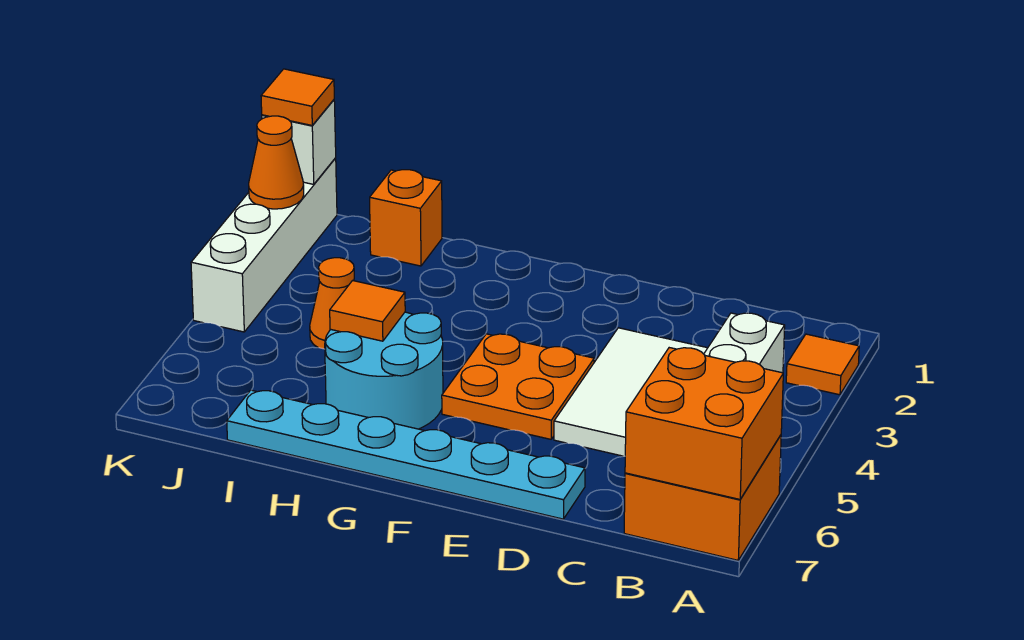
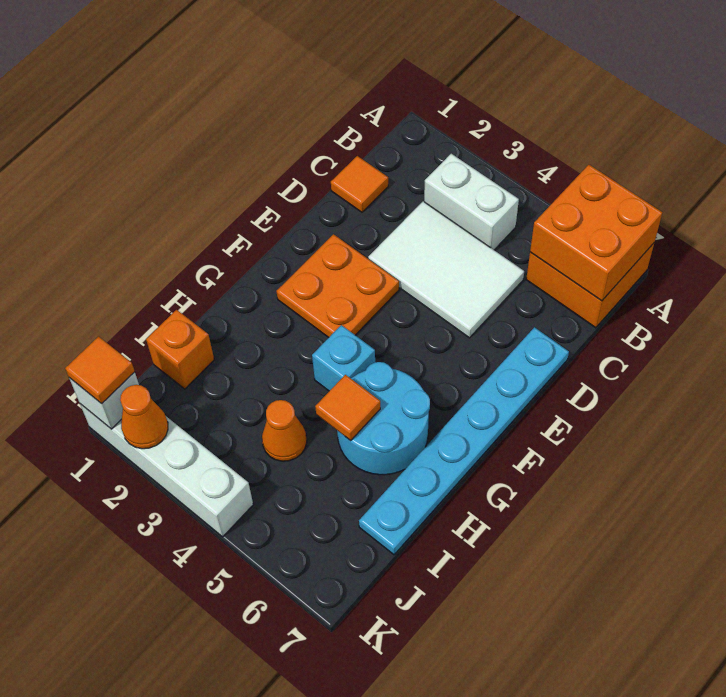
orange tile A2 level 1 -> orange tile C1 level 1
orange plate E4:F5 level 1 -> orange plate E2:F3 level 1
none -> cyan brick G4 level 1

